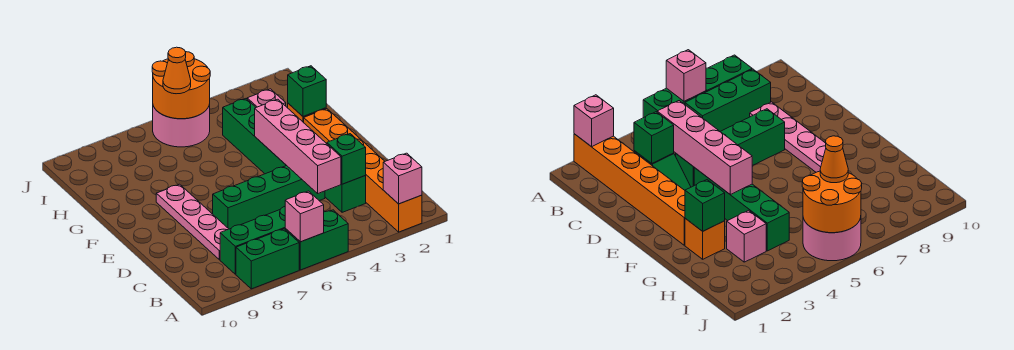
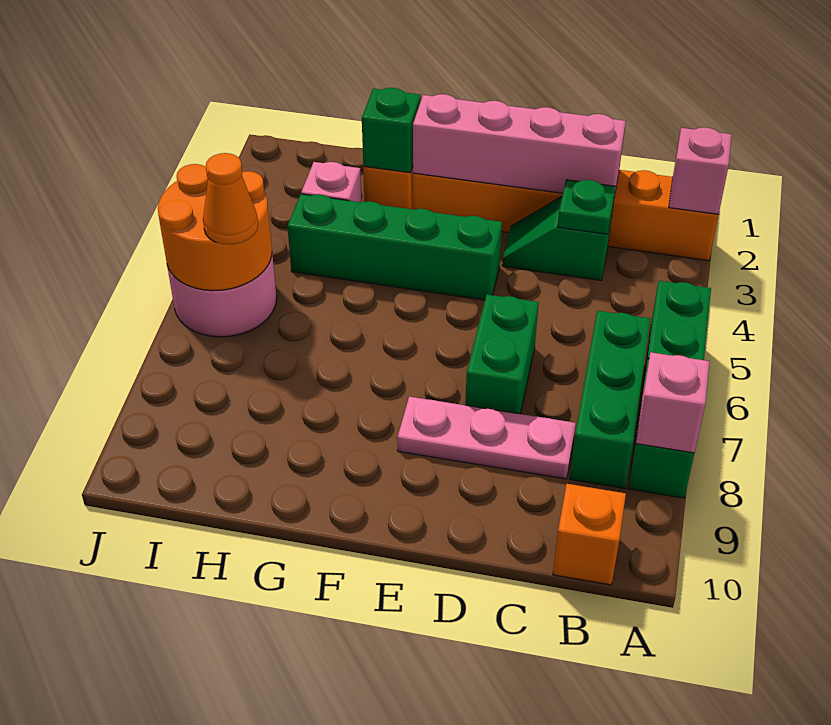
pink brick A6 level 2 -> pink brick A8 level 2
none -> orange brick B10 level 1
green brick C3 level 2 -> green plate C3 level 2
pink brick C4:F4 level 2 -> pink brick C2:F2 level 2
pink plate C8:F8 level 1 -> pink plate C8:E8 level 1
green brick D4:D7 level 1 -> green brick D6:D7 level 1

